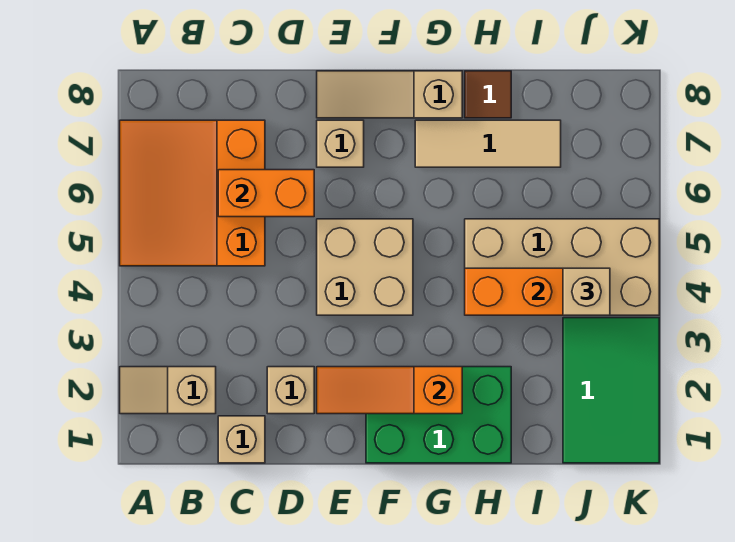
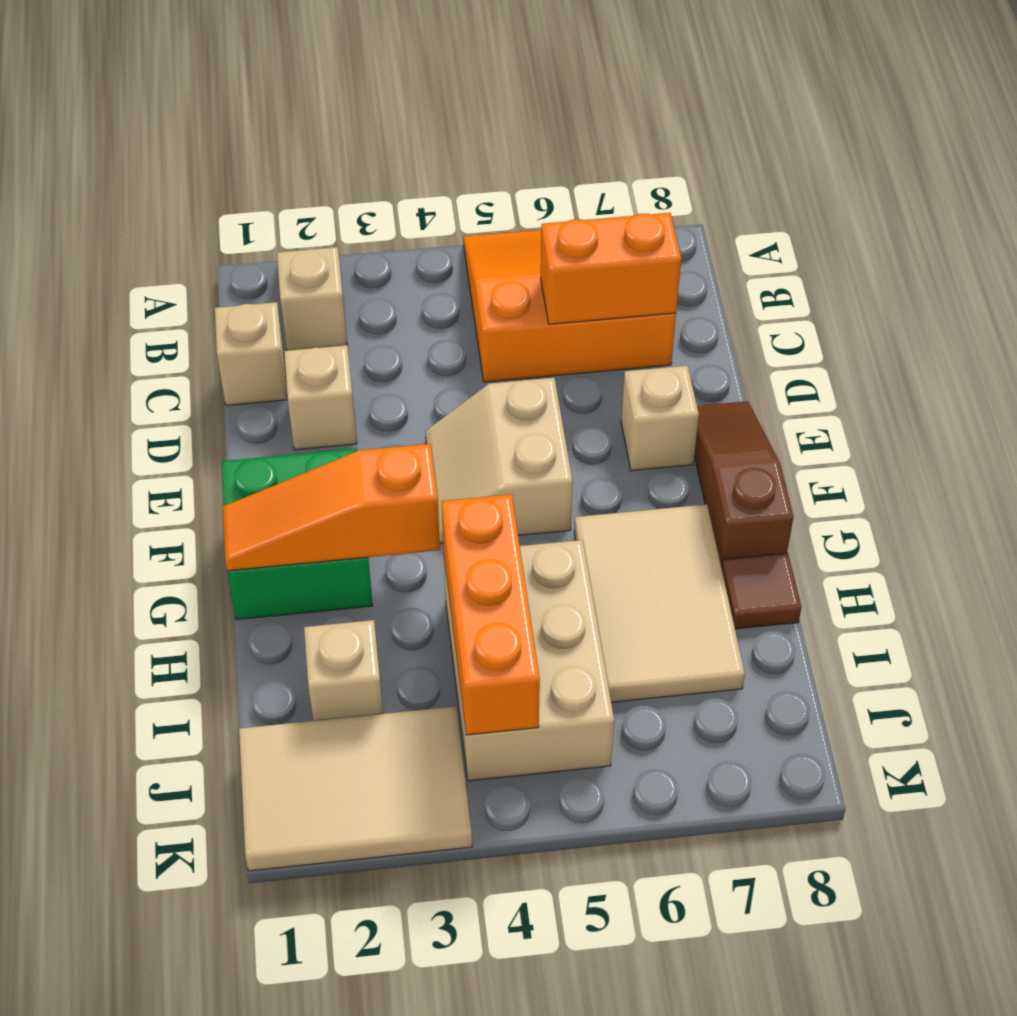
orange brick C6:D6 level 2 -> orange brick C6:C7 level 2
orange slope E2:G2 level 2 top G -> orange slope G1:G3 level 2 top 3
tan brick E4:F5 level 1 -> tan slope E4:F5 level 1 top 5
tan slope E8:G8 level 1 top G -> brown slope E8:G8 level 1 top G
green brick F1:H2 level 1 -> green brick F1:G2 level 1
tan tile G7:I7 level 1 -> tan tile G6:I7 level 1
tan brick H4:K5 level 1 -> tan brick H4:J5 level 1
green tile J1:K3 level 1 -> tan tile J1:K3 level 1
tan brick J4 level 3 -> tan brick I2 level 1

